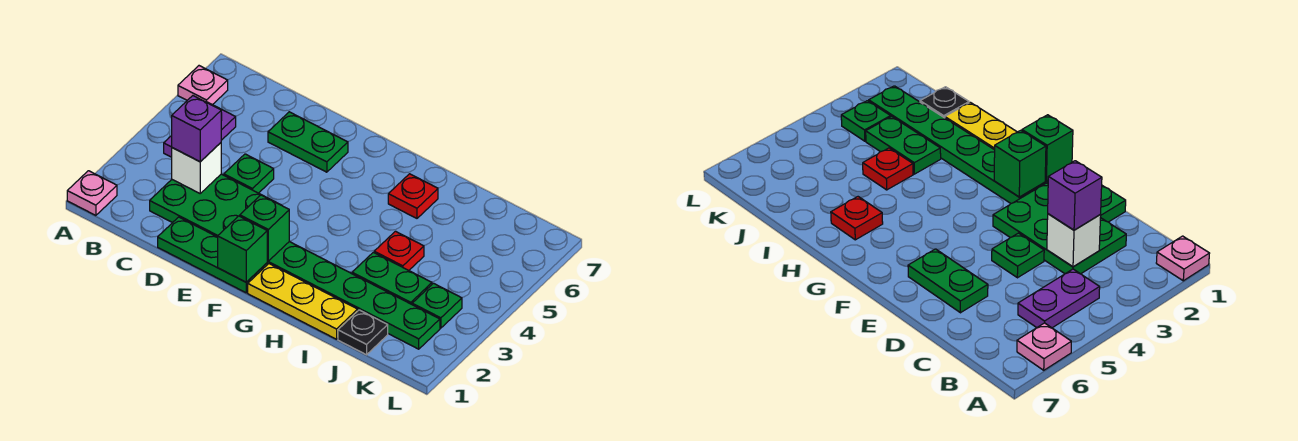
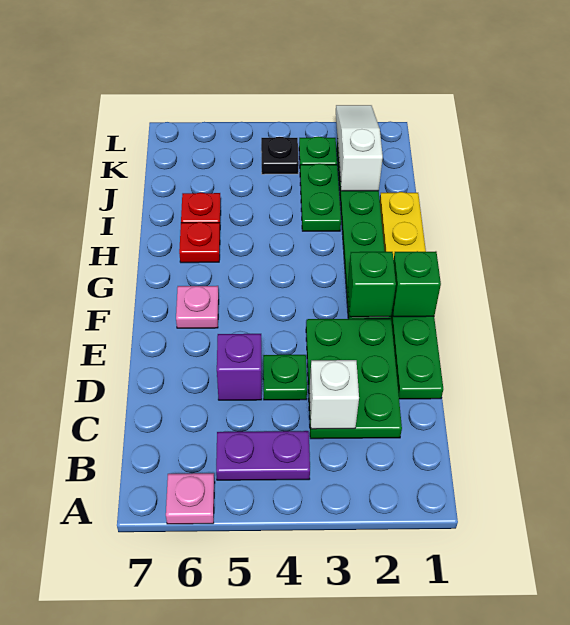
pink plate A1 level 1 -> pink plate F6 level 1
purple brick C3 level 3 -> purple brick D5 level 1
green plate D6:E6 level 1 -> none
red plate I4 level 1 -> red plate I6 level 1
black plate J1 level 1 -> black plate K4 level 1
none -> white slope J2:L2 level 2 top J

